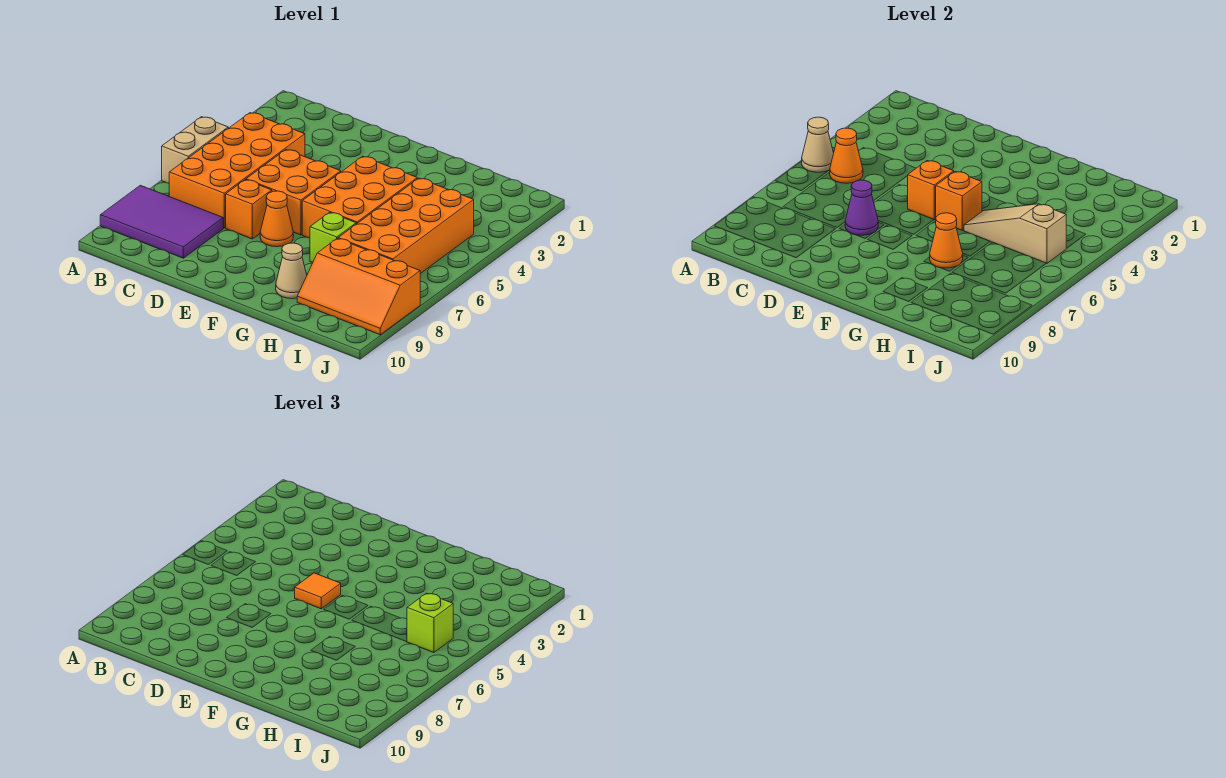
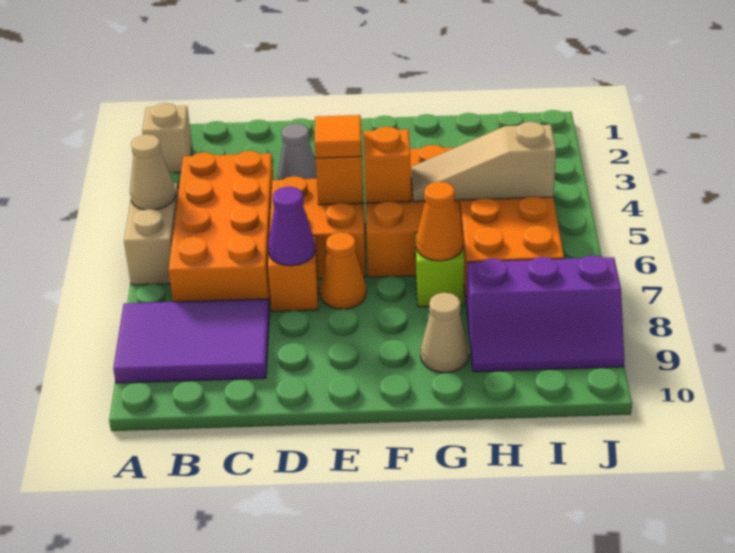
none -> tan brick A2 level 1
orange cone B5 level 2 -> none
none -> grey cone D3 level 1
orange slope H8:J9 level 1 top 8 -> purple slope H8:J9 level 1 top 8
lime brick I5 level 3 -> none

